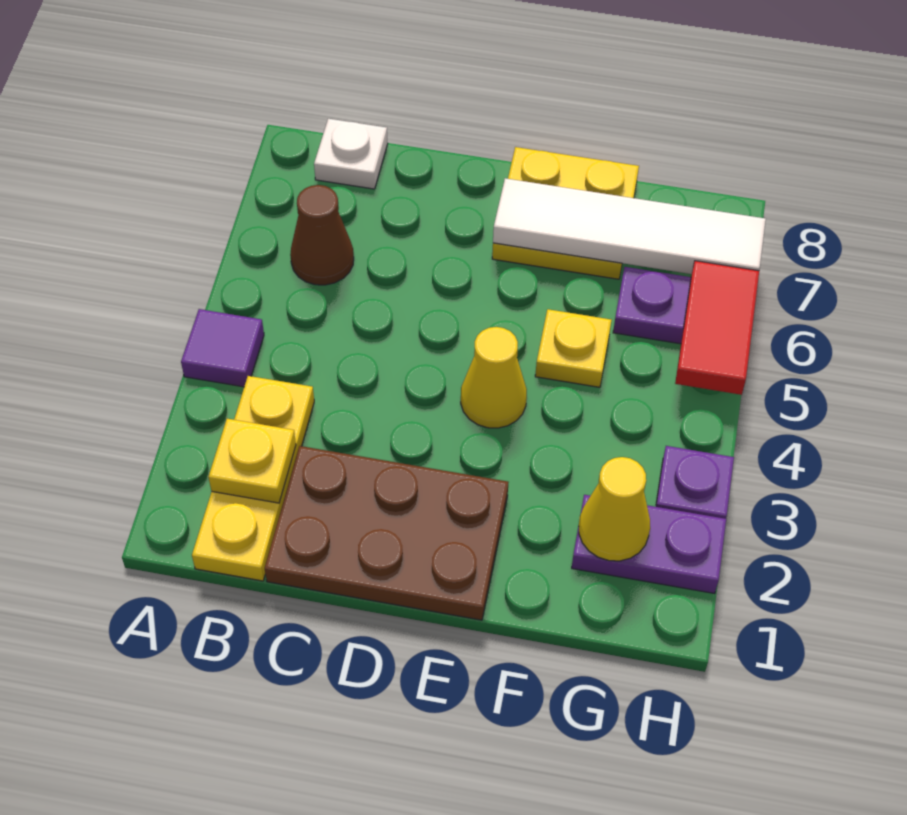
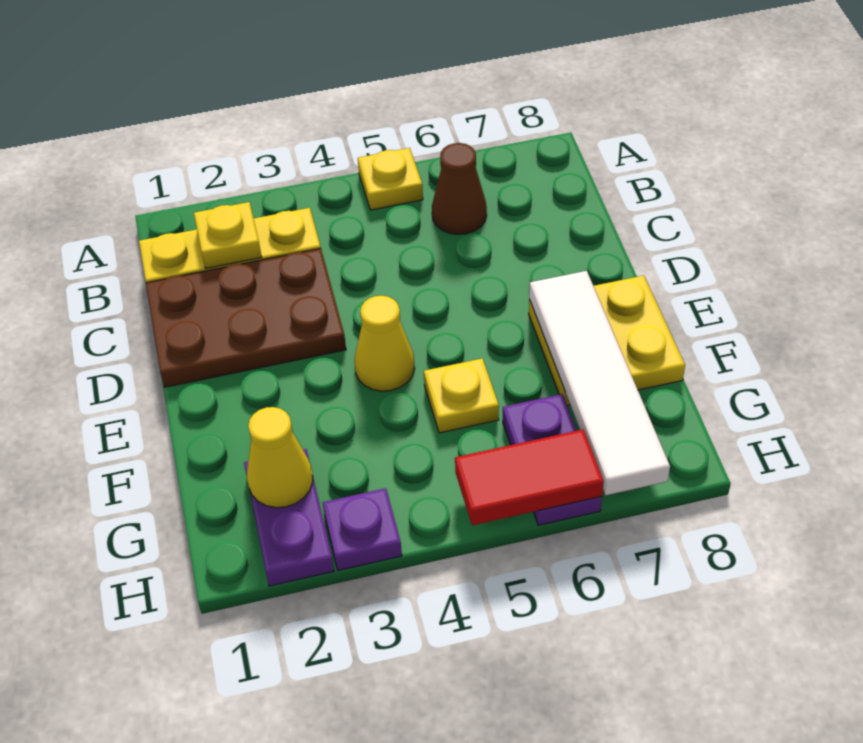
purple tile A4 level 1 -> none
none -> yellow plate A5 level 1
white plate B8 level 1 -> none
brown plate C1:E2 level 1 -> brown plate C1:D3 level 1

